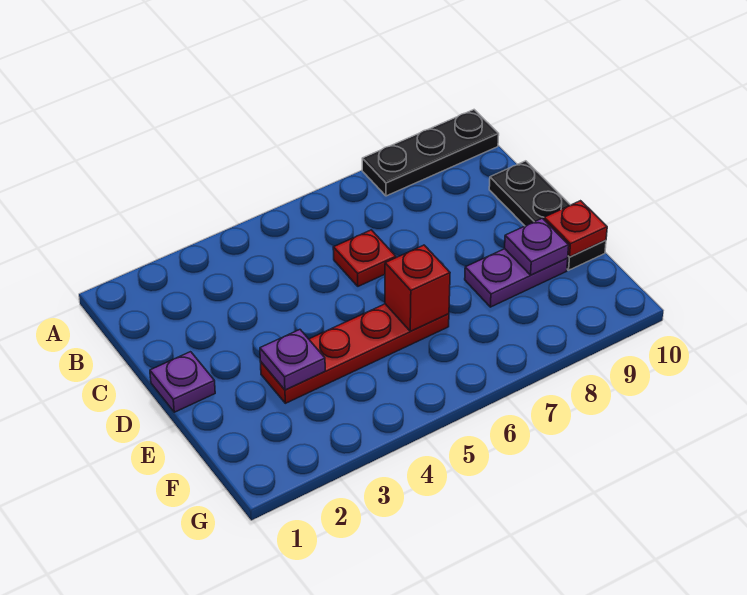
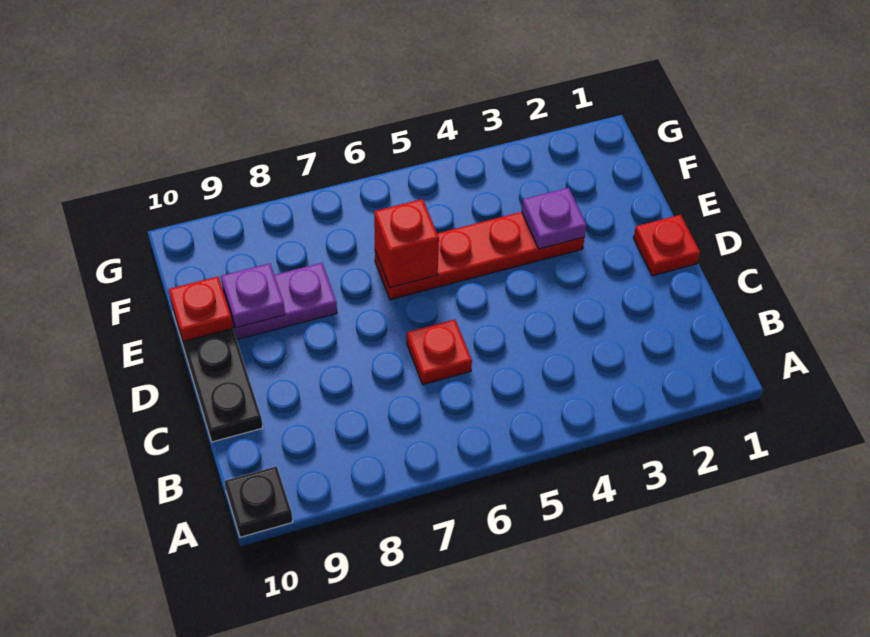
black plate A8:A10 level 1 -> black plate A10 level 1
purple plate D1 level 1 -> red plate D1 level 1

